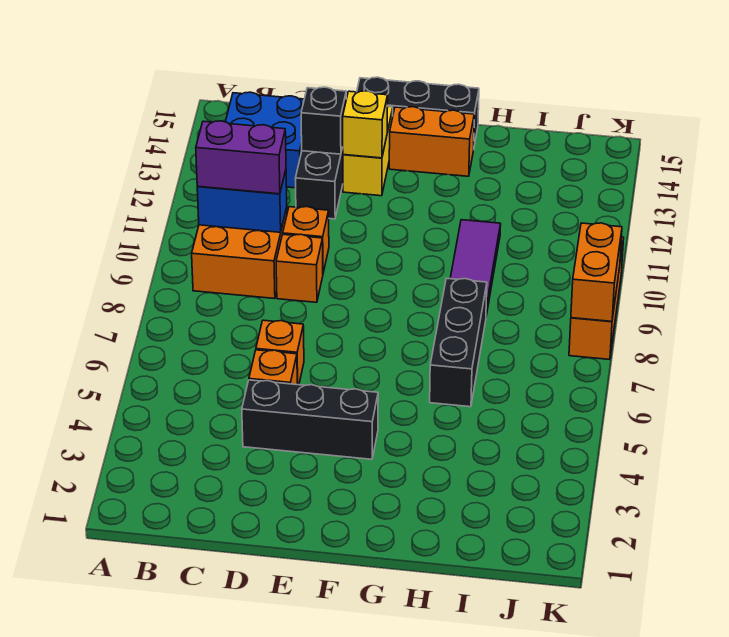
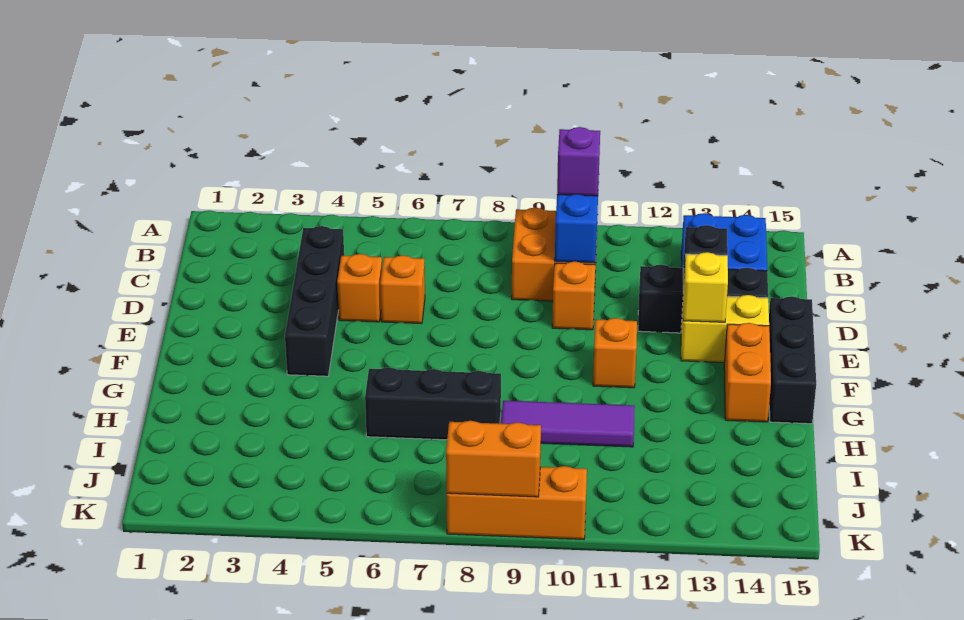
purple brick B10:C10 level 3 -> purple brick B10 level 3
black brick D4:F4 level 1 -> black brick C4:F4 level 1
orange brick D9 level 1 -> orange brick F11 level 1

